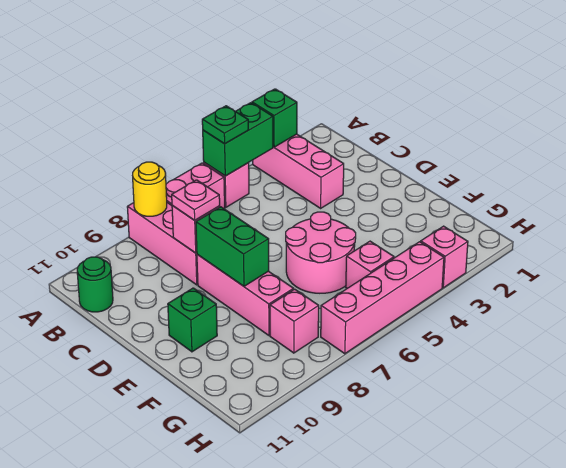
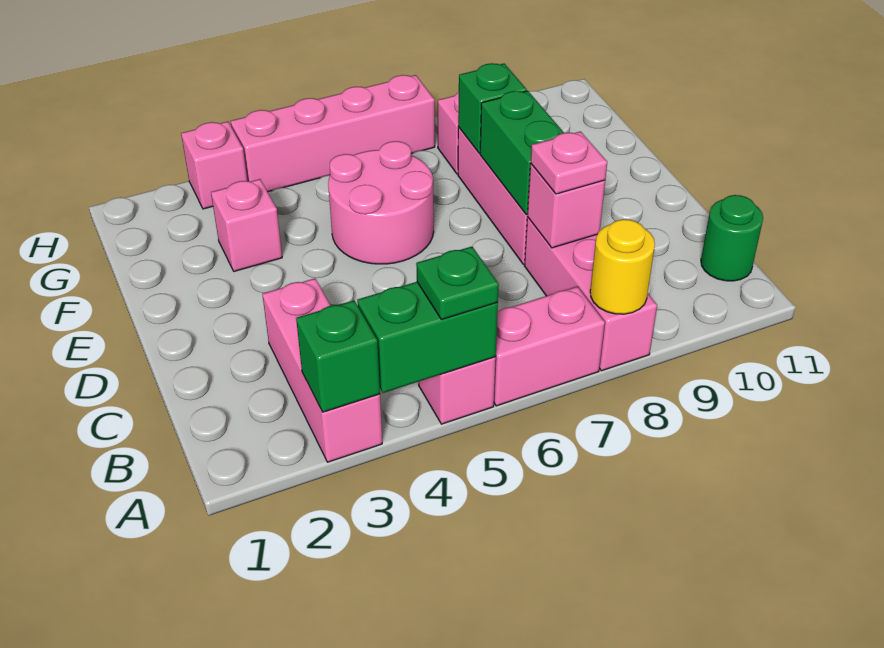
green brick E10 level 1 -> green brick F8 level 2
pink brick G5 level 1 -> pink brick F3 level 1

